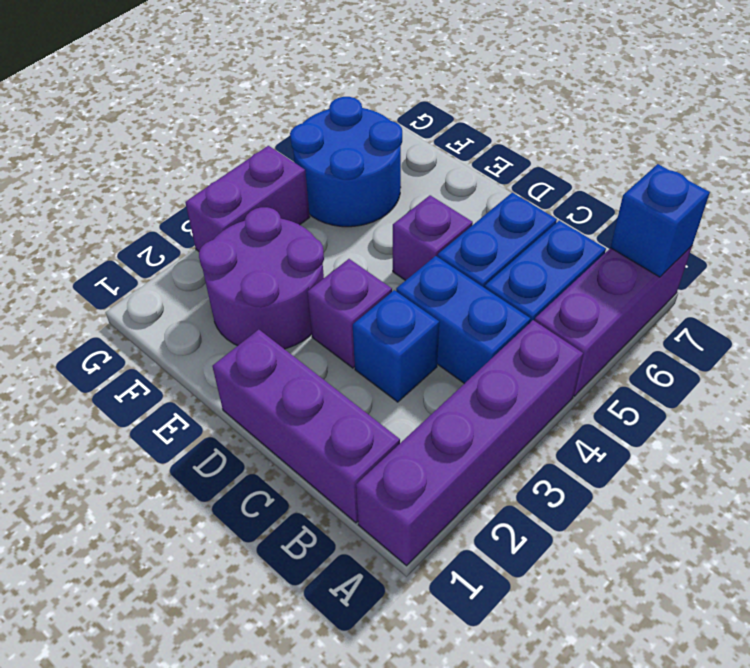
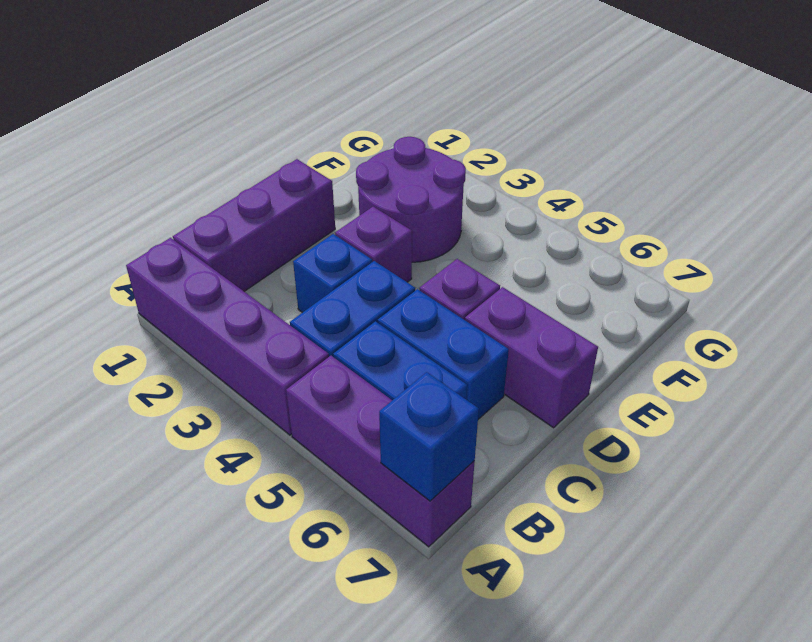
blue round brick F5:G6 level 1 -> none
purple brick G3:G4 level 1 -> purple brick D6:D7 level 1

